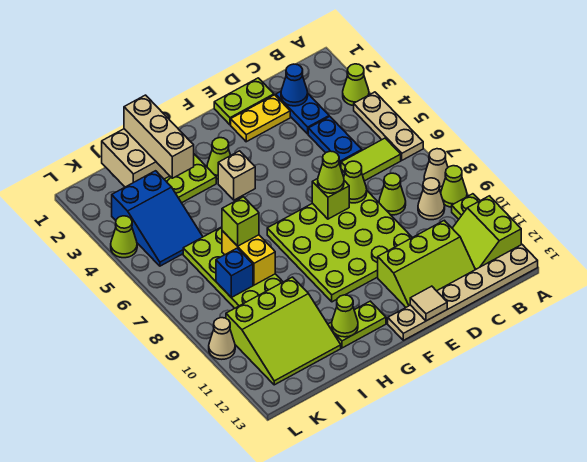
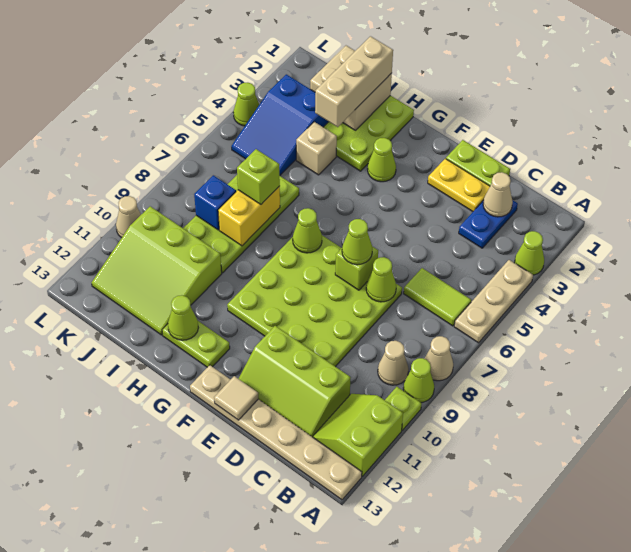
blue cone C2 level 2 -> tan cone C2 level 2
blue plate C4:C5 level 1 -> none
lime cone C8 level 1 -> lime cone G7 level 2
tan brick G4 level 1 -> tan brick I4 level 1

